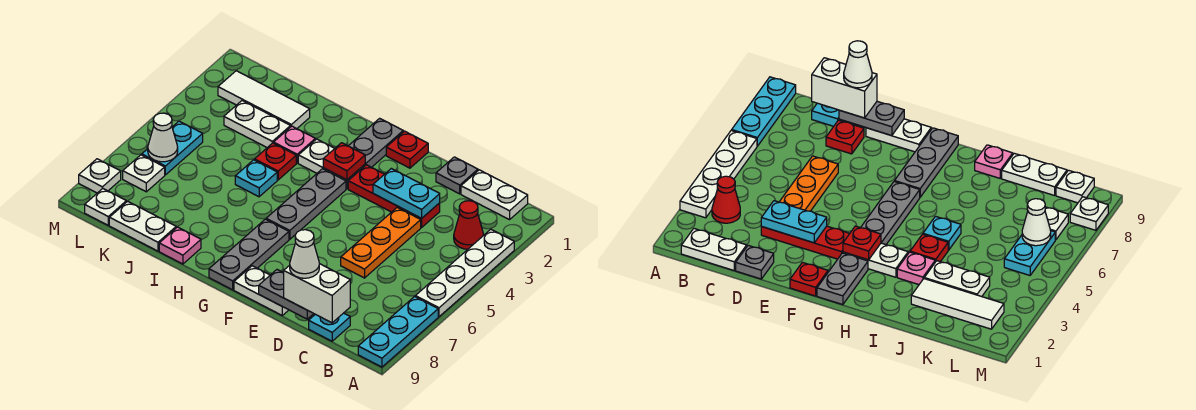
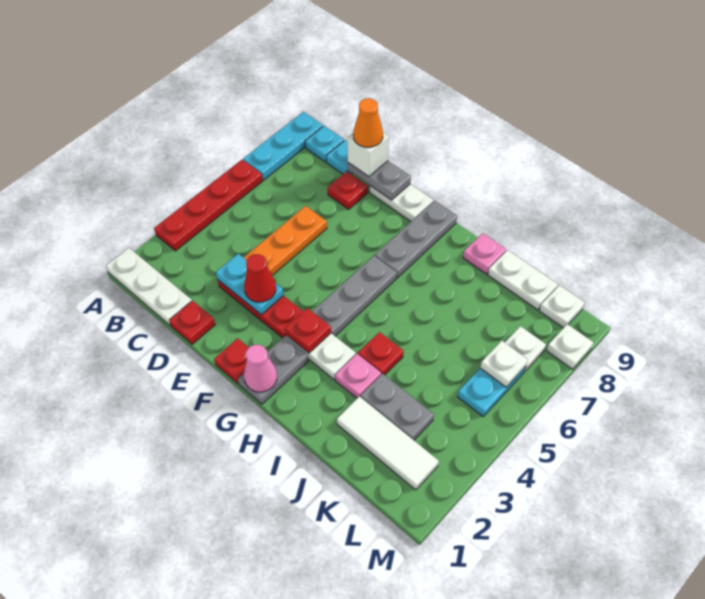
white plate A3:A6 level 1 -> red plate A3:A6 level 1
white plate B1:C1 level 1 -> white plate A1:C1 level 1
red cone B3 level 1 -> red cone E3 level 3
white brick C9:D9 level 3 -> white brick D9 level 3
grey plate D1 level 1 -> red plate D1 level 1
white cone D9 level 4 -> orange cone D9 level 4
none -> pink cone G1 level 2
cyan plate I5 level 1 -> cyan plate B9 level 1
white plate J3:K3 level 1 -> grey plate J3:K3 level 1
white cone L6 level 2 -> white plate L6 level 2

